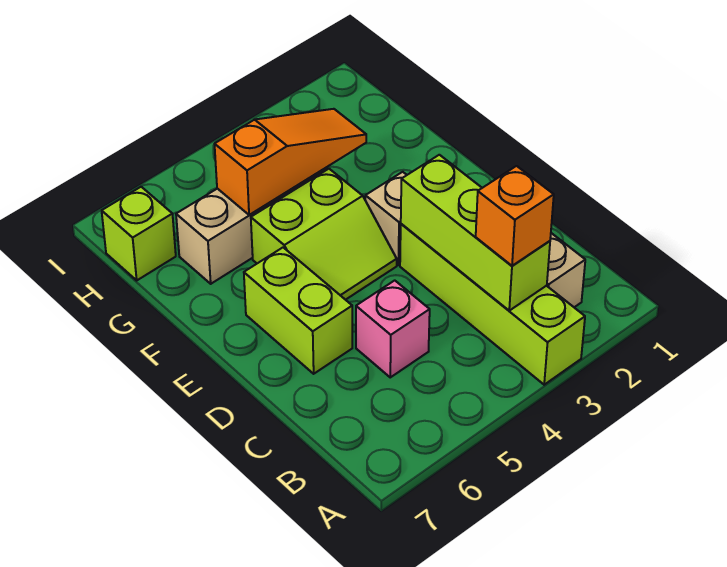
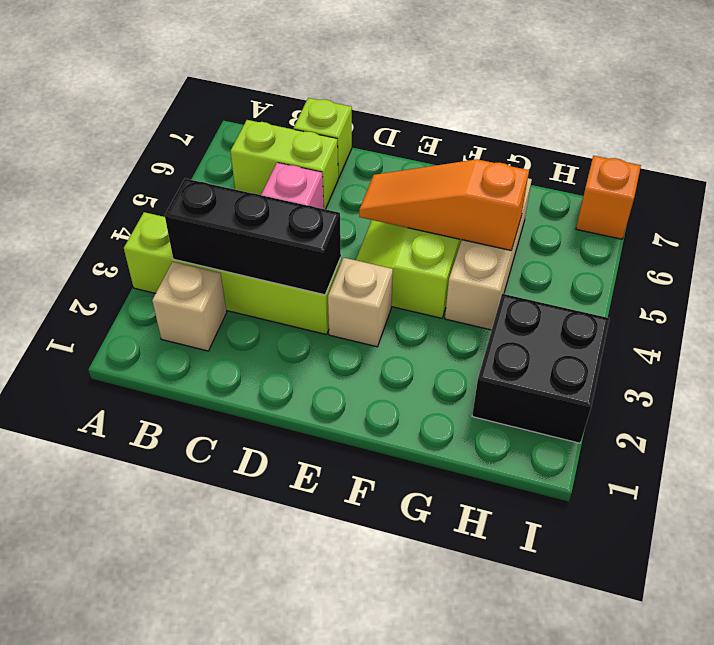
lime brick B3:D3 level 2 -> black brick B3:D3 level 2
orange brick B3 level 3 -> orange brick I7 level 1
lime brick D6:E6 level 1 -> lime brick B6:C6 level 1
orange slope G3:G5 level 2 top 5 -> orange slope E5:G5 level 2 top G
none -> black brick H2:I3 level 1
lime brick H7 level 1 -> lime brick C7 level 1

